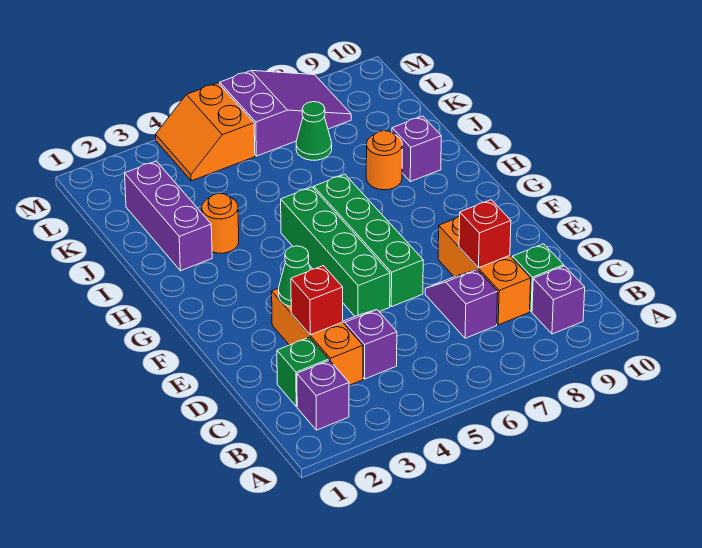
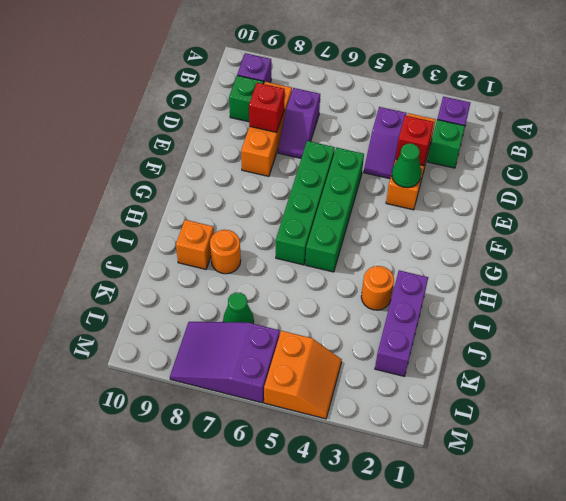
purple brick I9 level 1 -> orange brick I9 level 1

